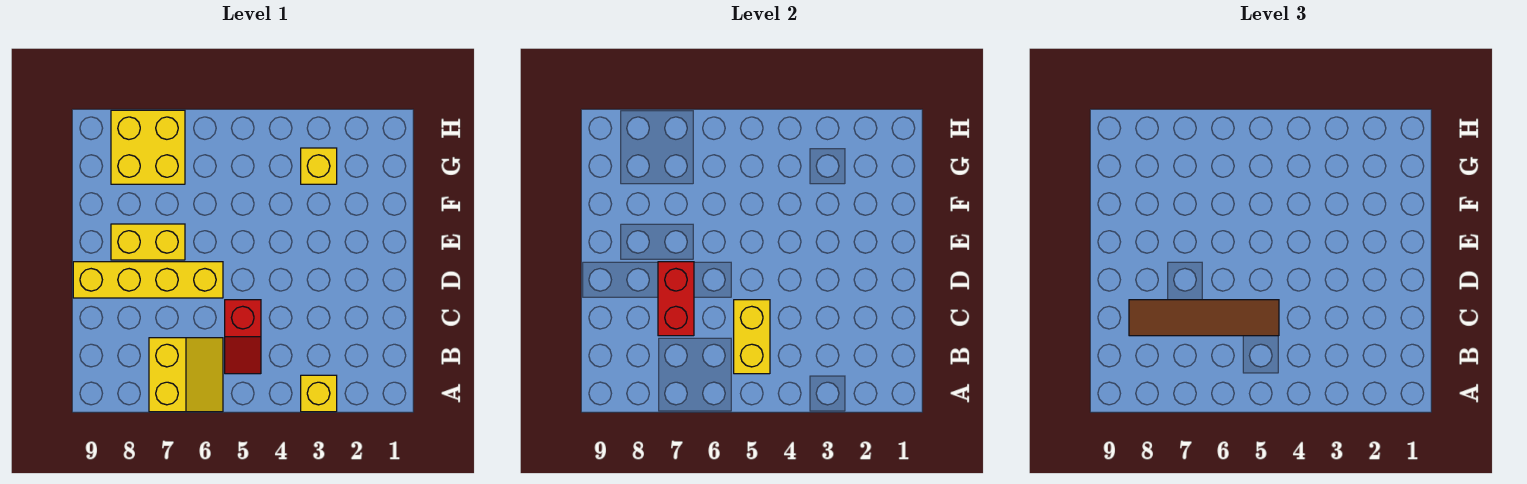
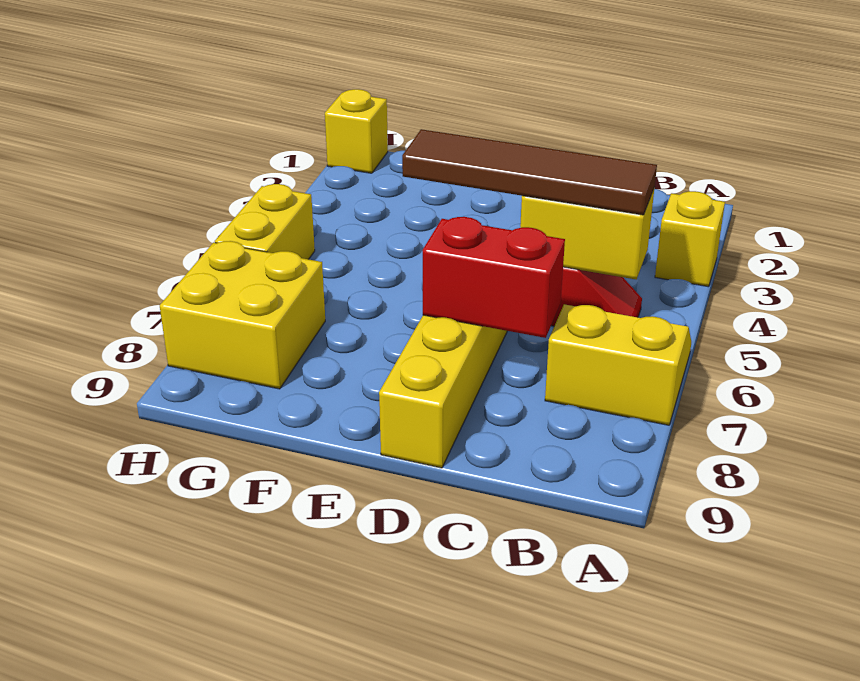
brown tile C5:C8 level 3 -> brown tile B5:E5 level 3
yellow brick E7:E8 level 1 -> yellow brick H5:H6 level 1
yellow brick G3 level 1 -> yellow brick H1 level 1

